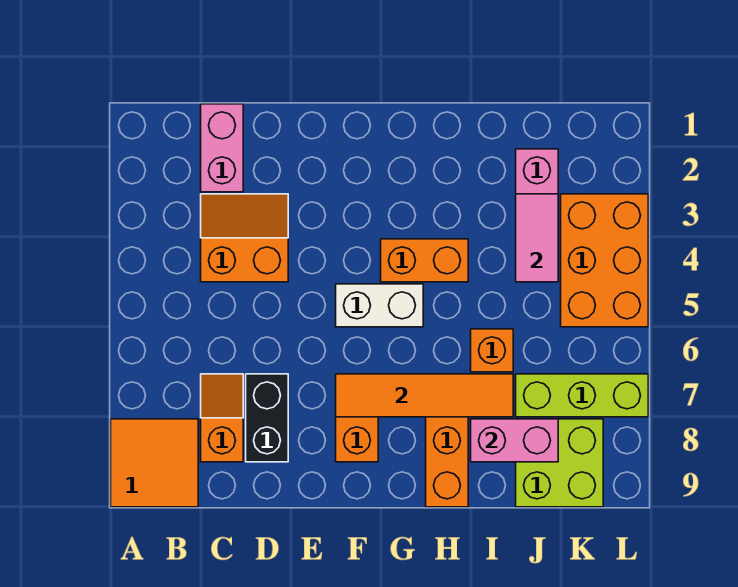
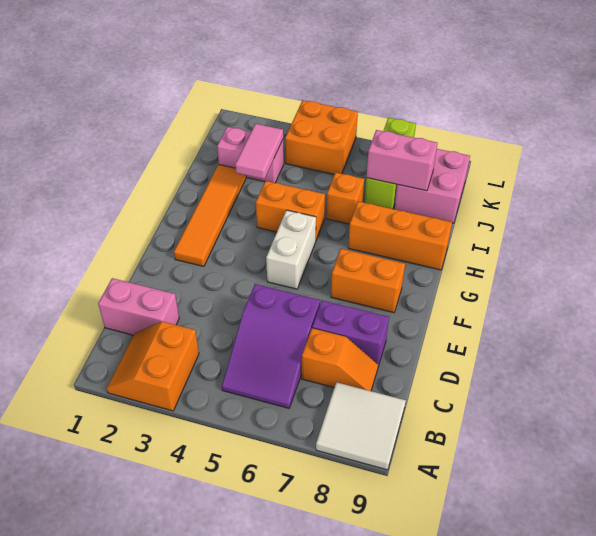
orange tile A8:B9 level 1 -> white tile A8:B9 level 1
none -> purple slope B5:D6 level 1 top D
orange slope C3:D4 level 1 top 4 -> orange slope A2:B3 level 1 top 3
orange slope C7:C8 level 1 top 8 -> orange slope C7:C8 level 1 top 7
black brick D7:D8 level 1 -> purple brick D7:D8 level 1
orange tile F7:I7 level 2 -> orange tile F2:I2 level 1
orange brick G4:H4 level 1 -> orange brick H4:H5 level 1
pink brick I8:J8 level 2 -> pink brick J7:J8 level 2
pink tile J3:J4 level 2 -> pink tile I3:J3 level 2
lime brick J8:K9 level 1 -> pink brick J8:K9 level 1
orange brick K3:L5 level 1 -> orange brick K4:L5 level 1

